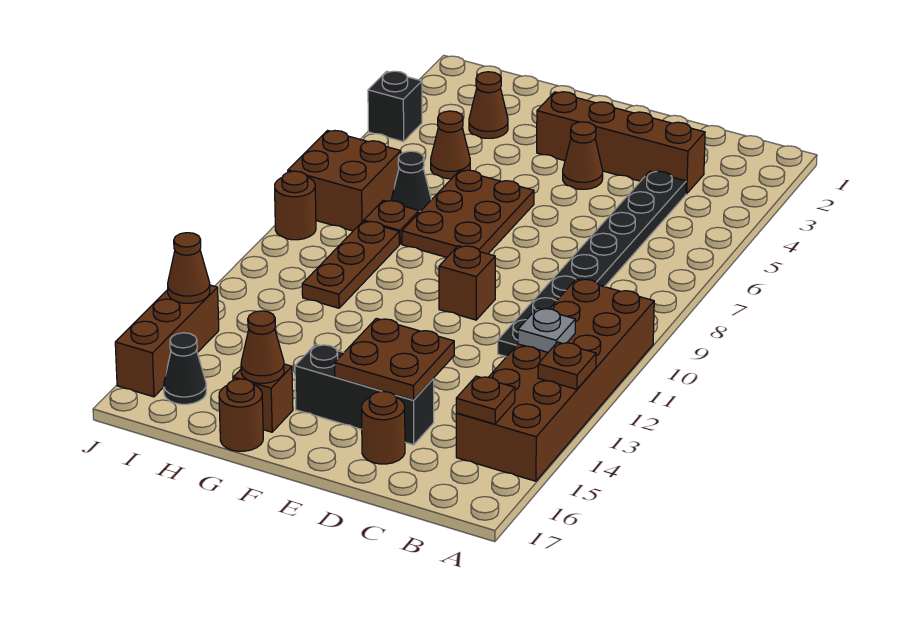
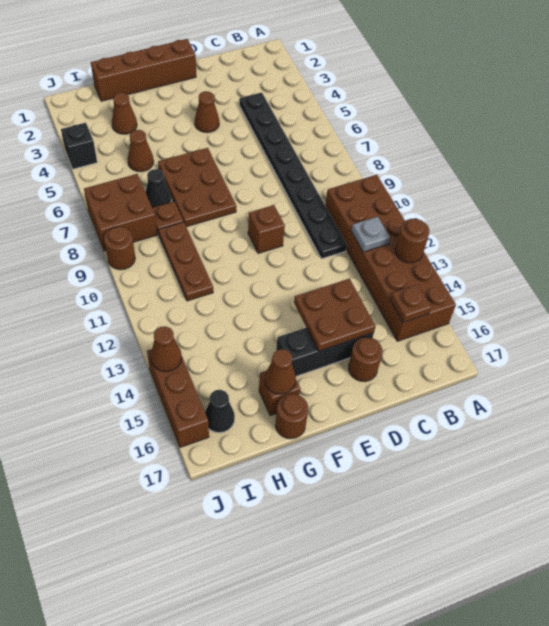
brown plate A13 level 2 -> brown round brick A13 level 2
brown brick C3:F3 level 1 -> brown brick E1:H1 level 1

